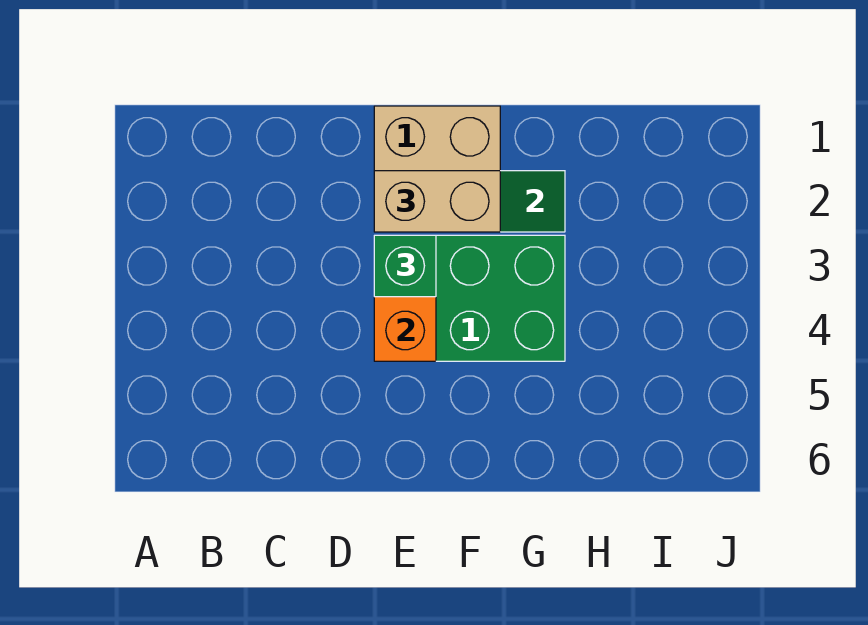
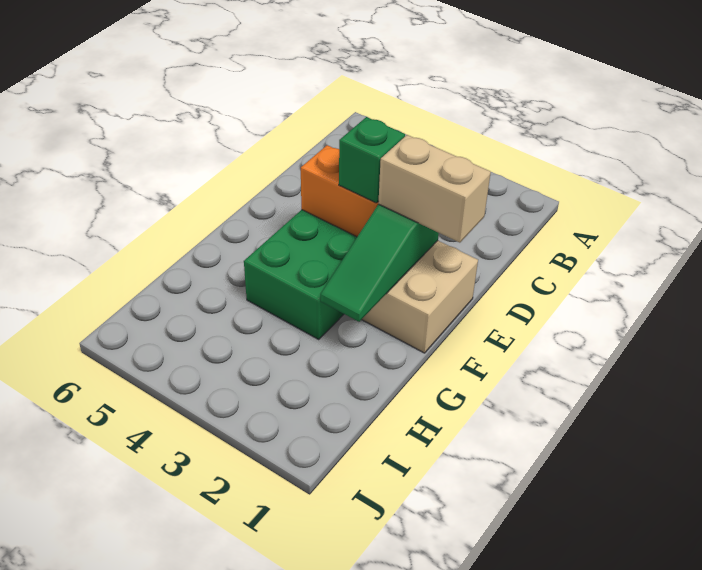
tan brick E2:F2 level 3 -> tan brick E1:E2 level 3

